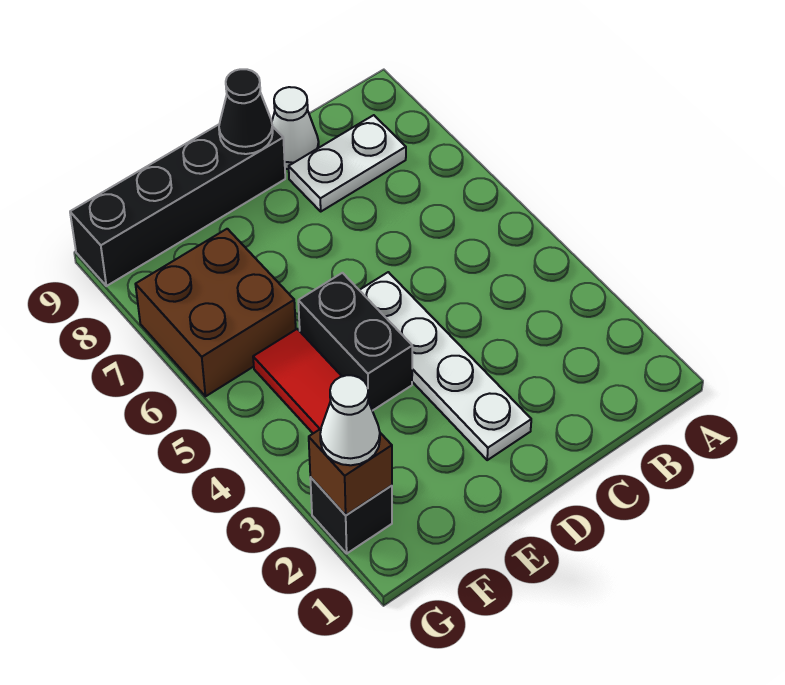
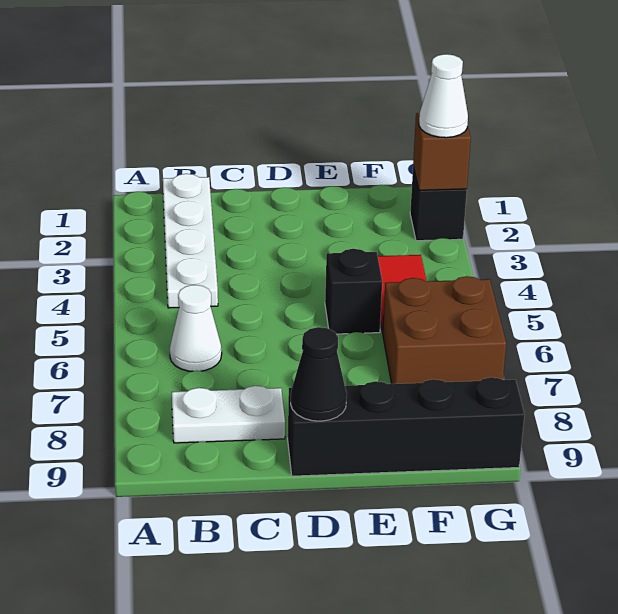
white cone C9 level 1 -> white cone B6 level 1
white plate D2:D5 level 1 -> white plate B1:B4 level 1
black brick E4:E5 level 1 -> black brick E5 level 1

